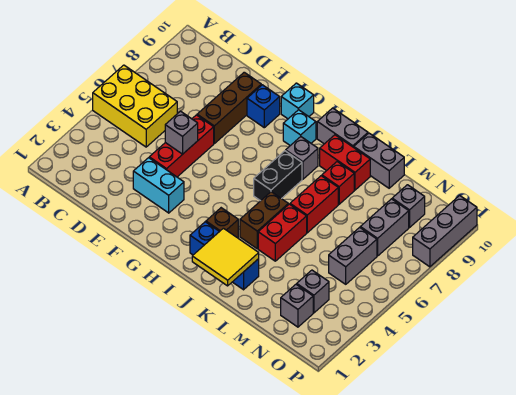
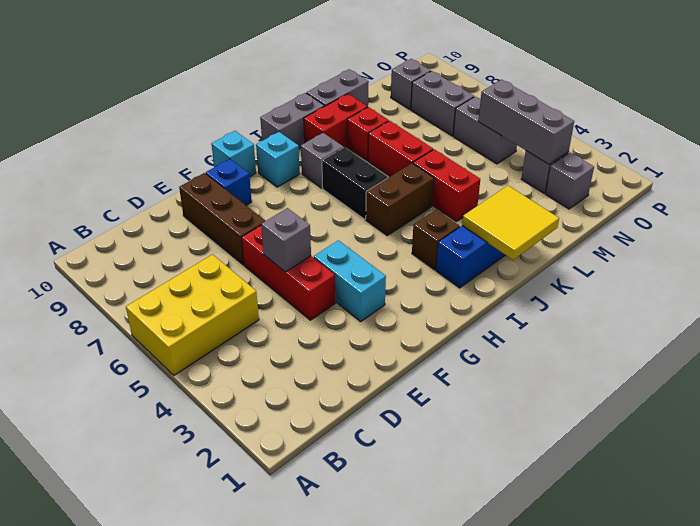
cyan brick E3:F3 level 1 -> cyan brick F3:F4 level 1
brown brick J4:J5 level 1 -> brown brick I5:J5 level 1
grey brick P8:P10 level 1 -> grey brick N3:N5 level 2

